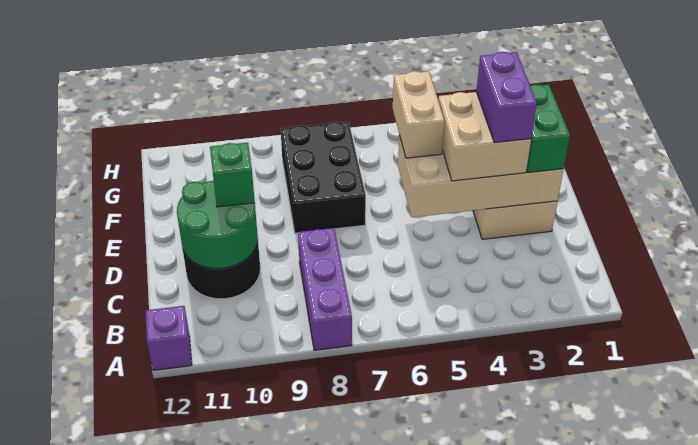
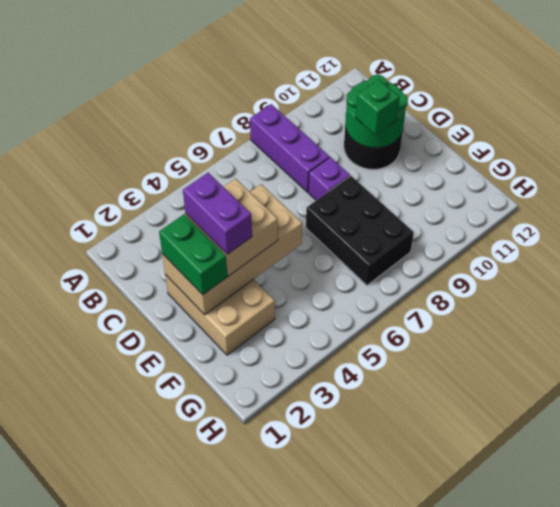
purple brick A12 level 1 -> purple brick D8 level 1
tan brick E5:F5 level 3 -> none

